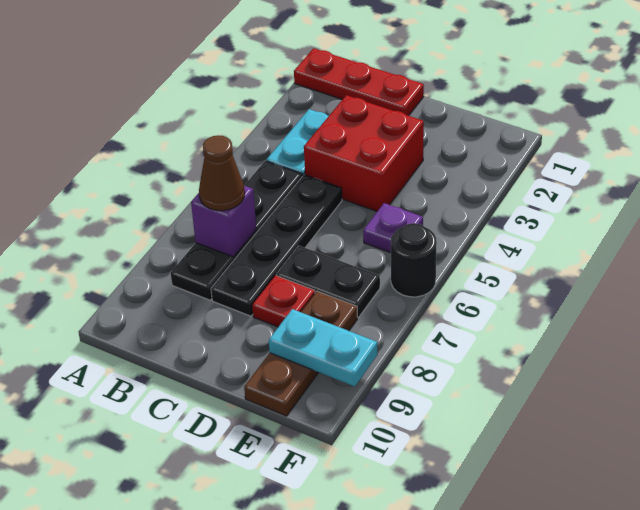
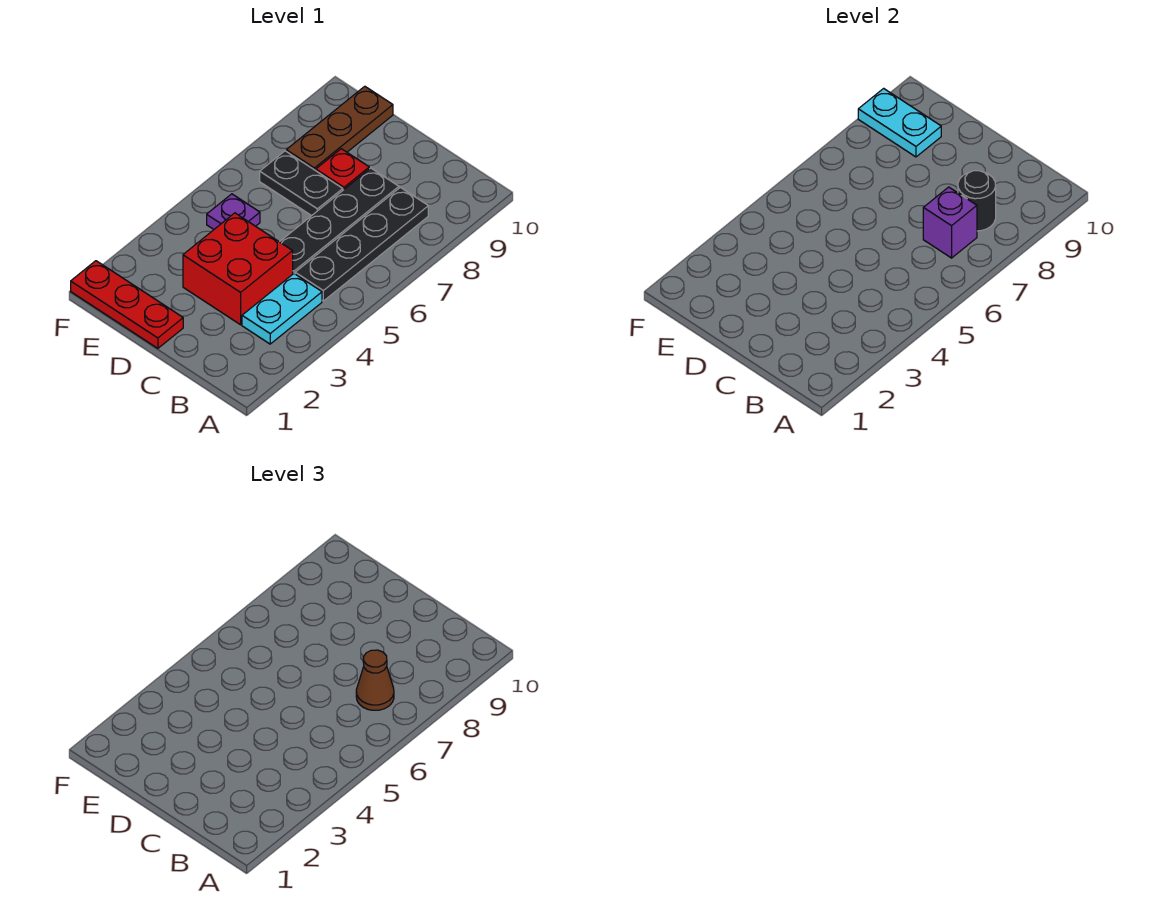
red plate A1:C1 level 1 -> red plate D1:F1 level 1
black round brick F6 level 1 -> black round brick B8 level 2

